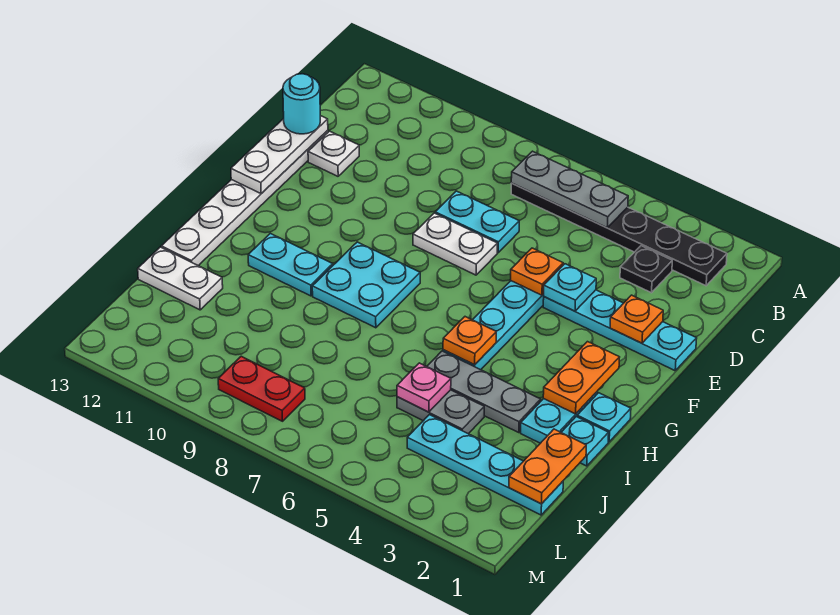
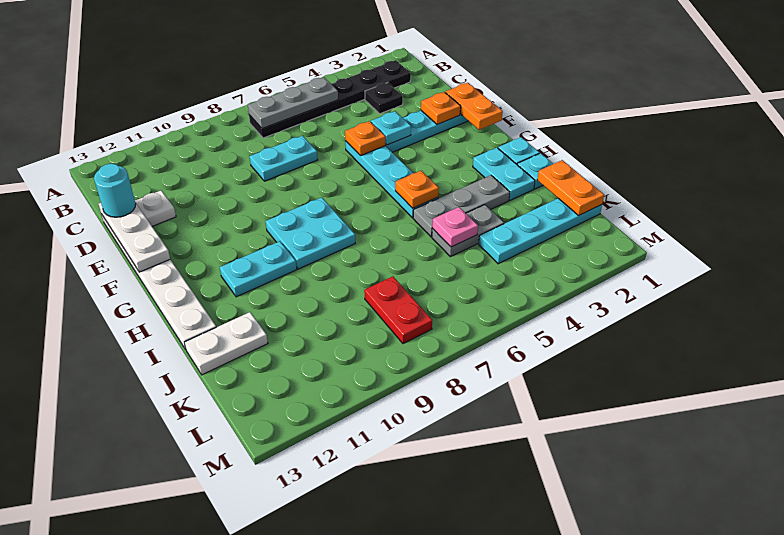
white plate E7:E8 level 1 -> none
orange plate G2:H2 level 2 -> orange plate E1:F1 level 2
red plate L8:L9 level 1 -> red plate K8:L8 level 1

